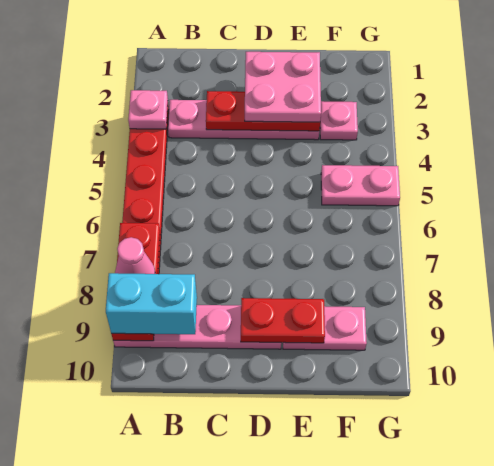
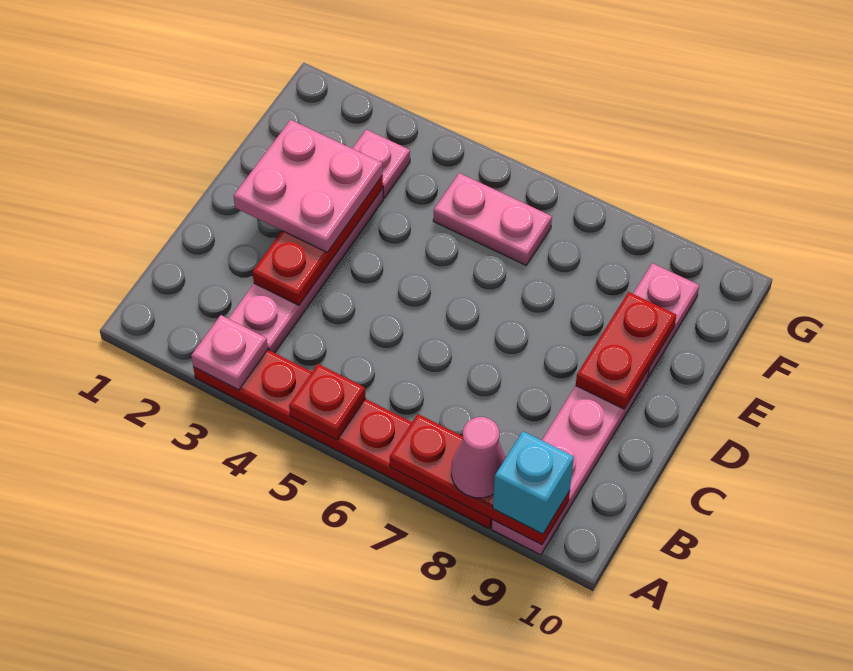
none -> red plate A5 level 2
cyan brick A9:B9 level 3 -> cyan brick A9 level 3
pink plate F5:G5 level 1 -> pink plate F5:F6 level 1

